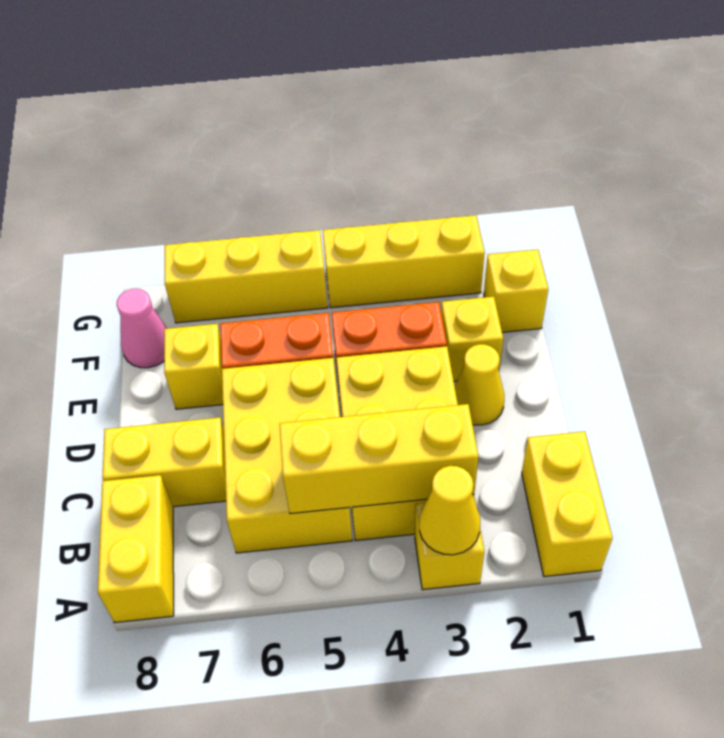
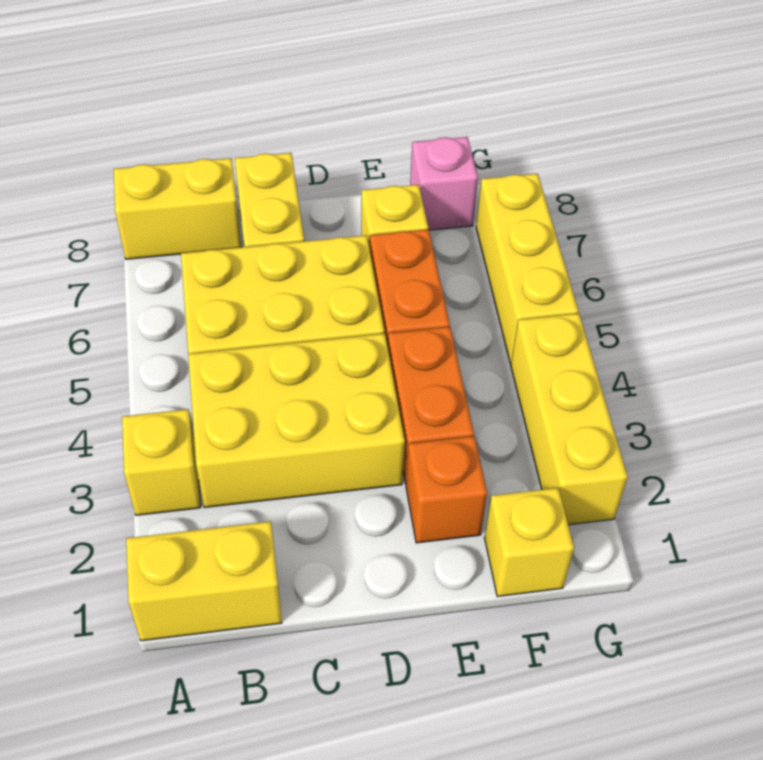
yellow cone A3 level 2 -> none
yellow brick B3:B5 level 2 -> none
yellow cone D2 level 1 -> none
yellow brick E2 level 1 -> orange brick E2 level 1
pink cone F8 level 1 -> pink brick F8 level 1

